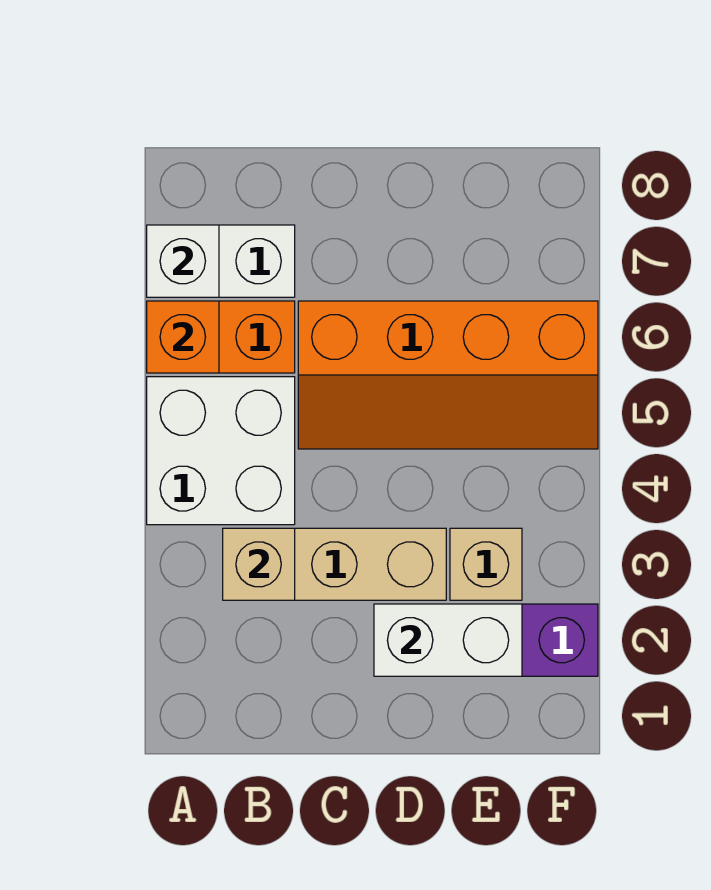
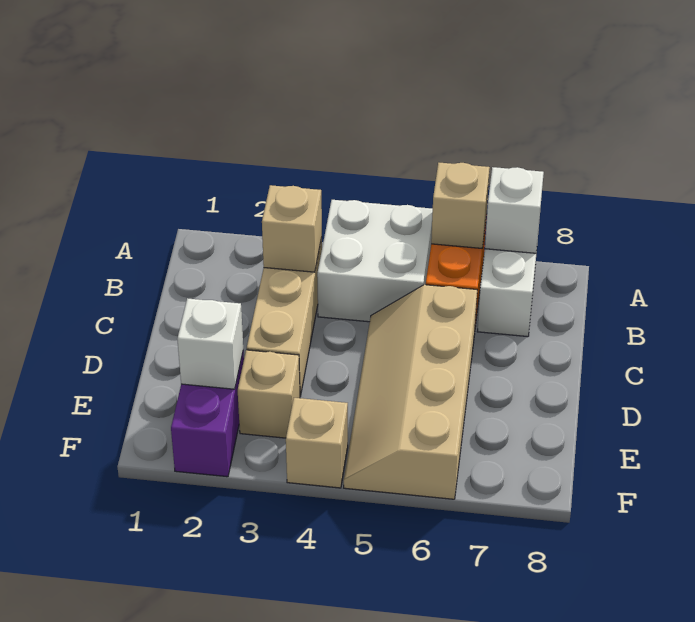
orange brick A6 level 2 -> tan brick A6 level 2
orange slope C5:F6 level 1 top 6 -> tan slope C5:F6 level 1 top 6
white brick D2:E2 level 2 -> white brick E2 level 2
none -> tan brick F4 level 1

